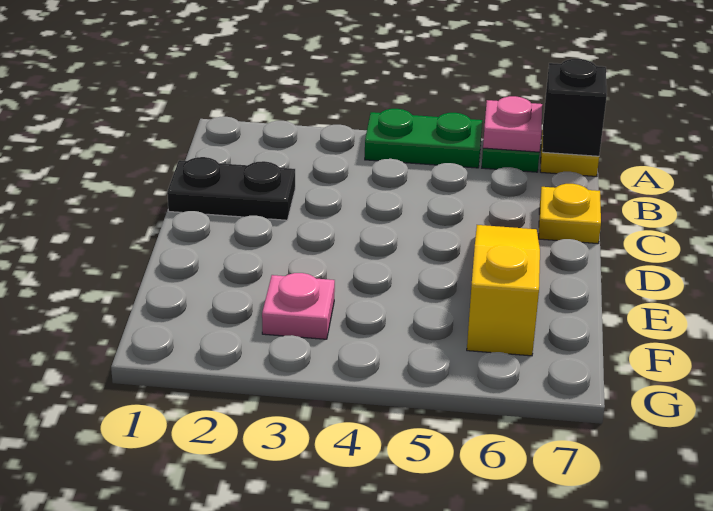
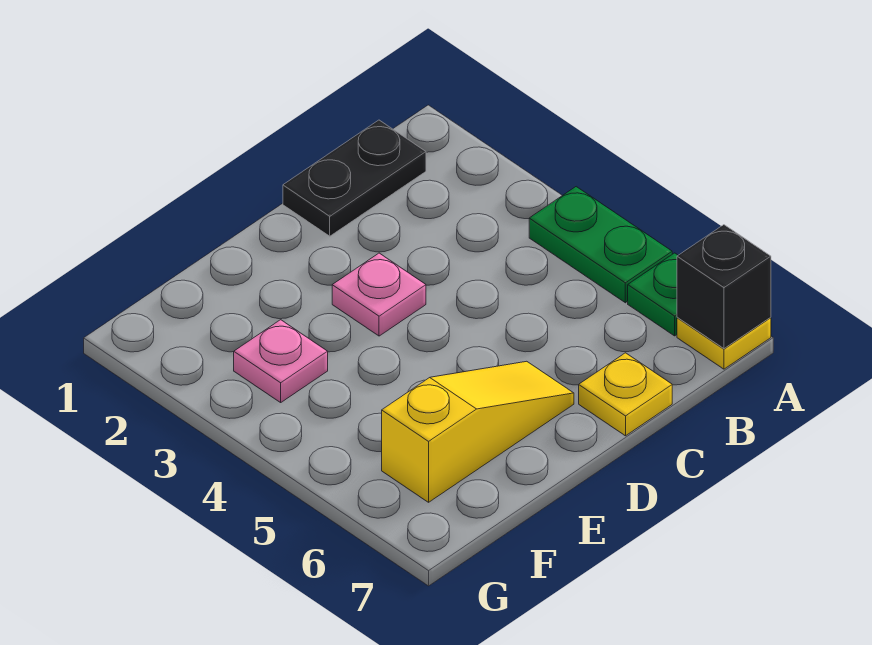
pink plate A6 level 2 -> pink plate D3 level 1
black plate C1:C2 level 1 -> black plate B1:C1 level 1

